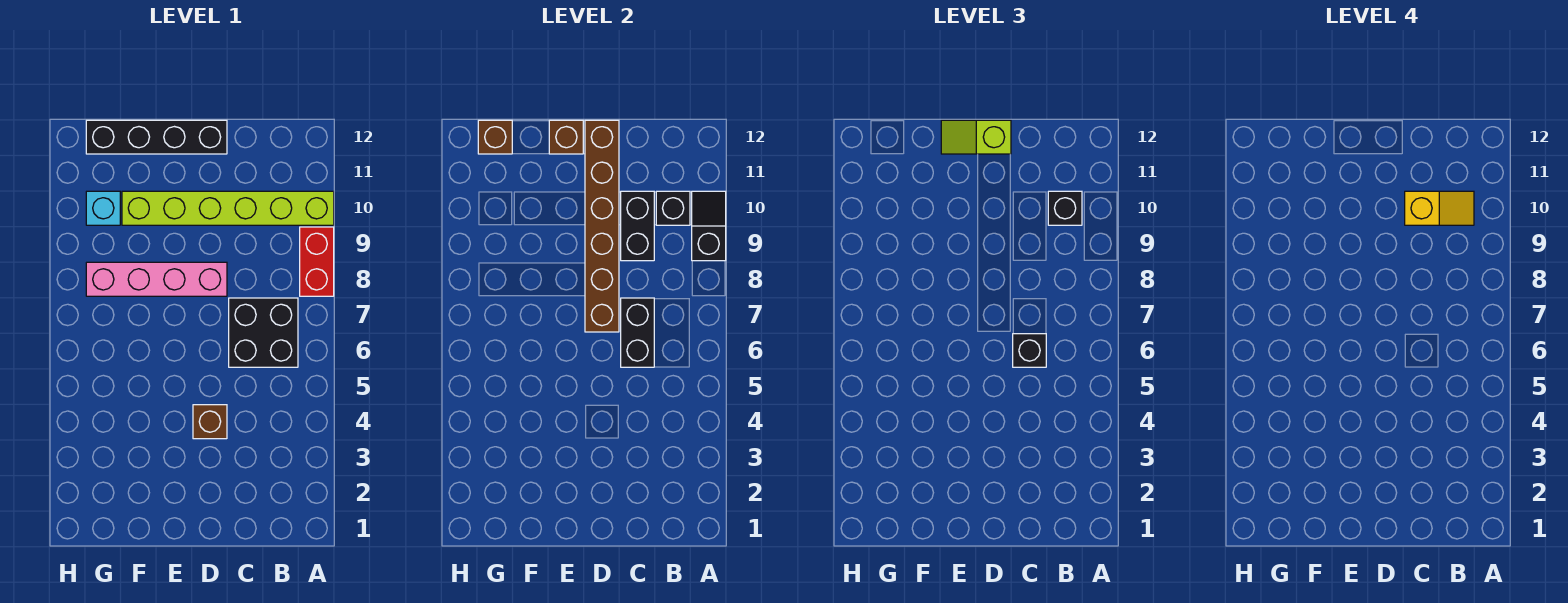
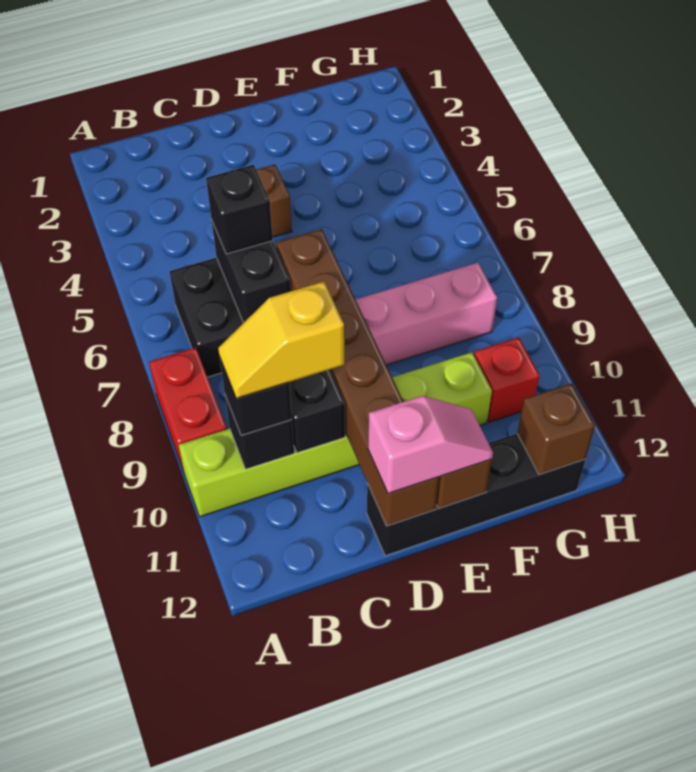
black slope A9:A10 level 2 top 9 -> none
lime slope D12:E12 level 3 top D -> pink slope D12:E12 level 3 top D
cyan brick G10 level 1 -> red brick G10 level 1

